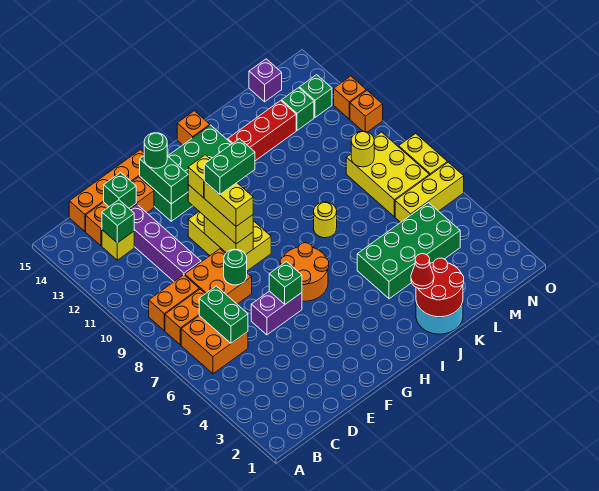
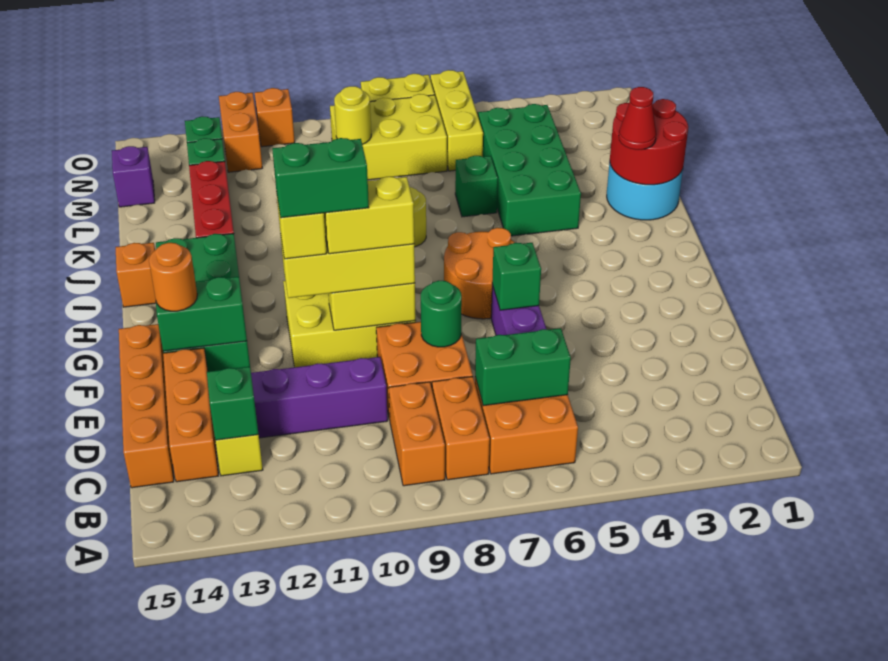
green brick D14 level 2 -> green brick K6 level 1
green brick F10:G10 level 5 -> green brick F10:F11 level 5
green round brick F14 level 3 -> orange round brick F14 level 3
orange brick O12 level 1 -> orange brick N12:O12 level 1

